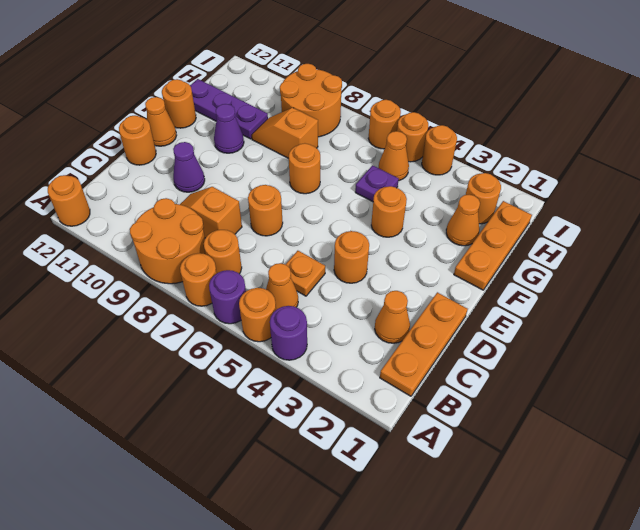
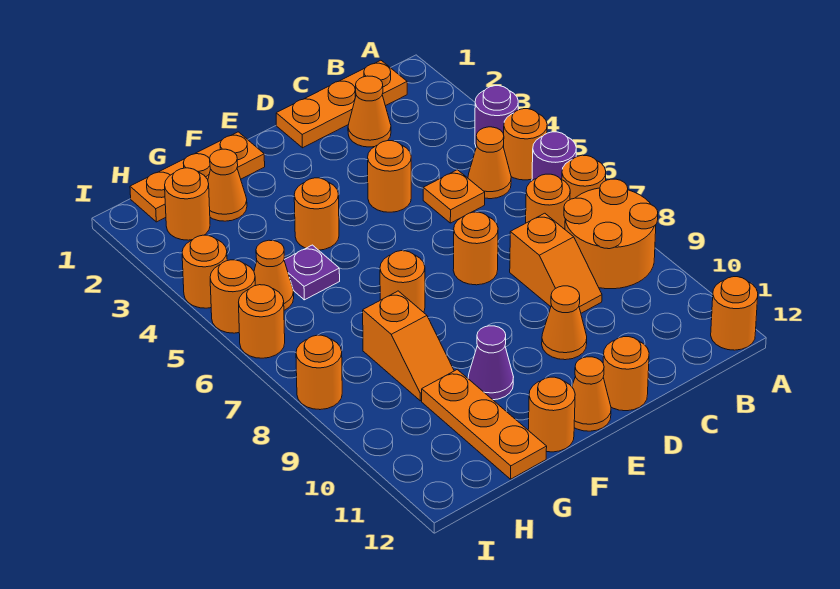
purple cone D10 level 1 -> orange cone D10 level 1
purple plate G10:G12 level 1 -> orange plate G10:G12 level 1
orange round brick H8:I9 level 1 -> orange round brick I8 level 1

